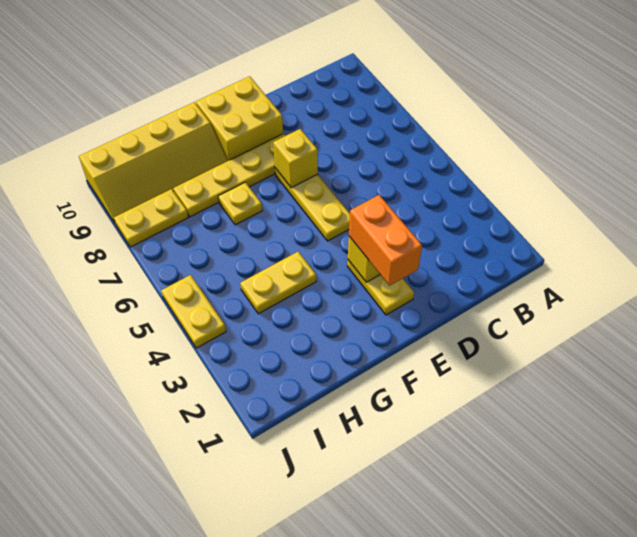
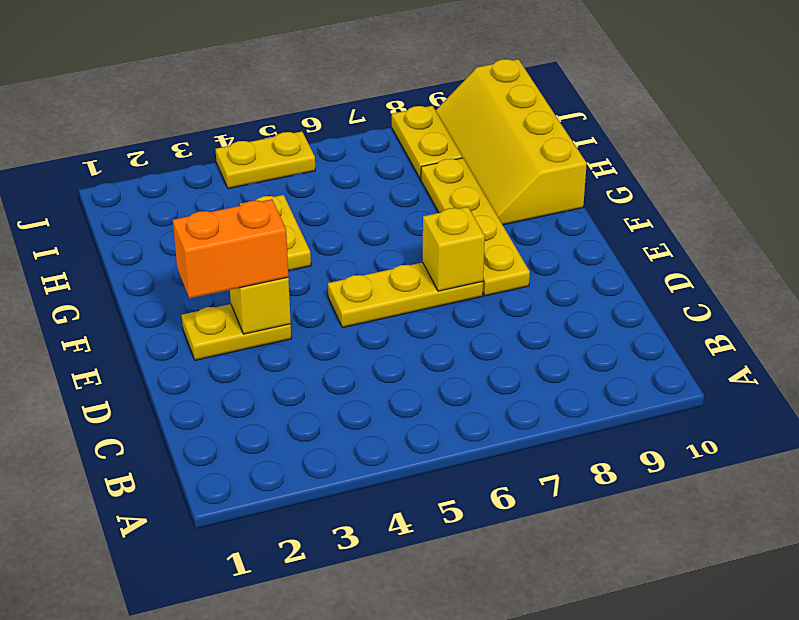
yellow brick E9:F10 level 1 -> none
yellow plate G7 level 1 -> none

